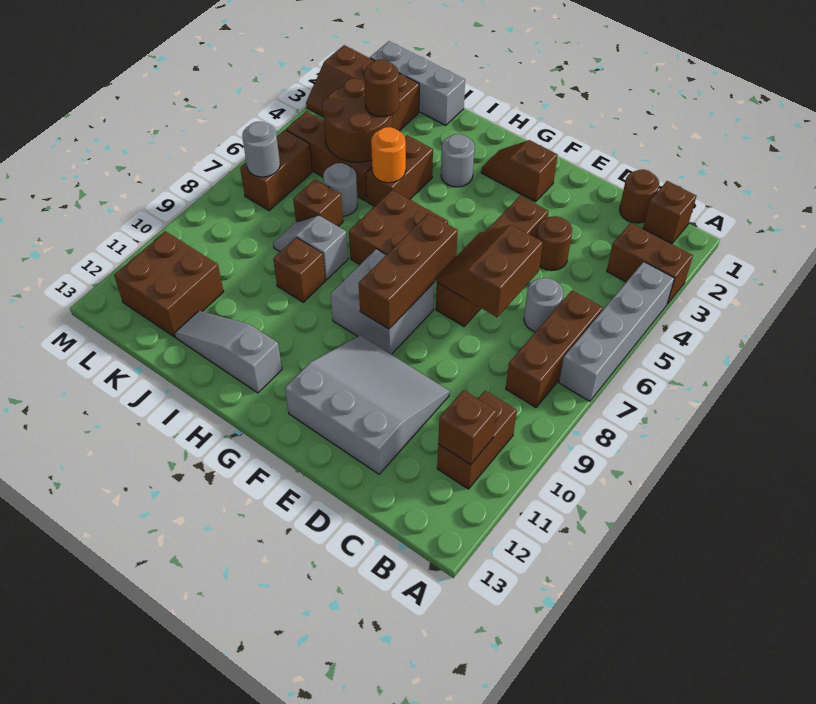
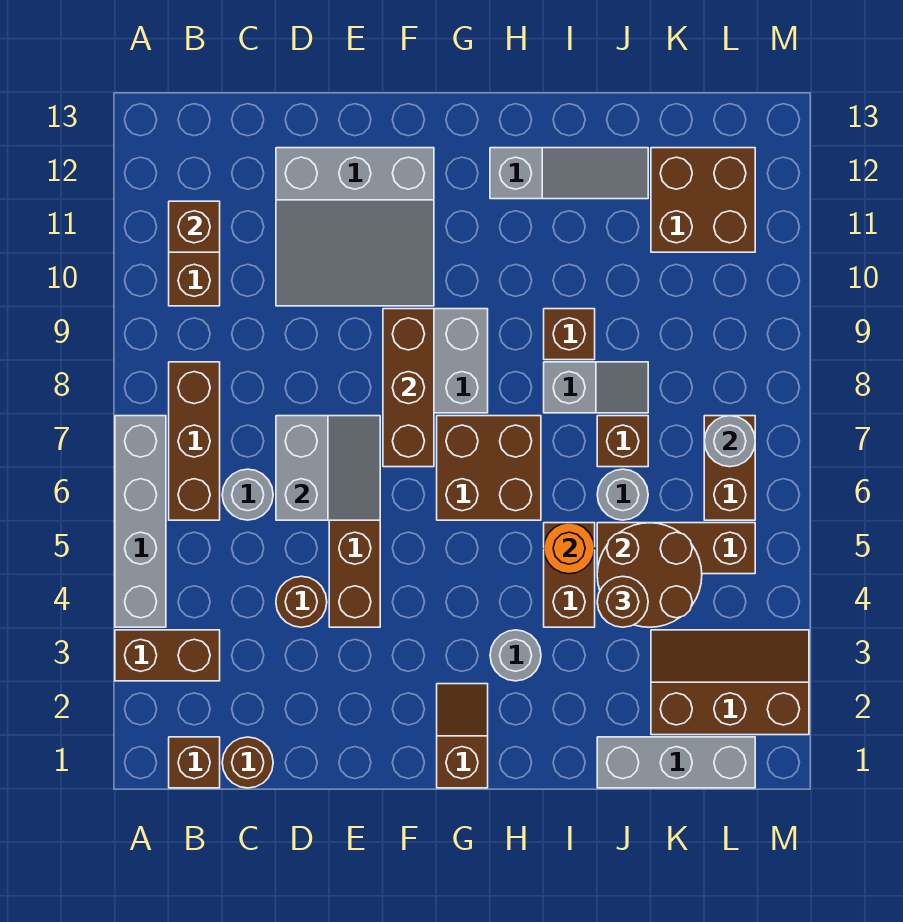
brown slope D6:E7 level 2 top D -> grey slope D6:E7 level 2 top D
brown slope F2:G2 level 1 top F -> brown slope G1:G2 level 1 top 1

